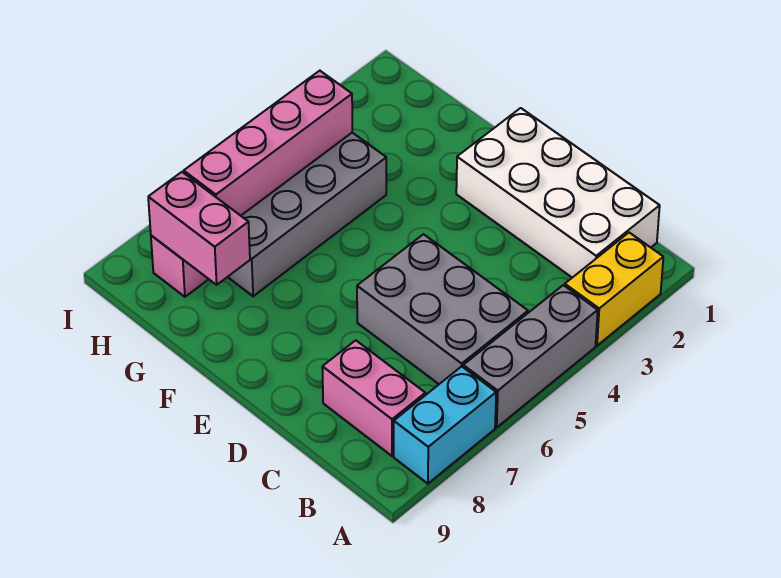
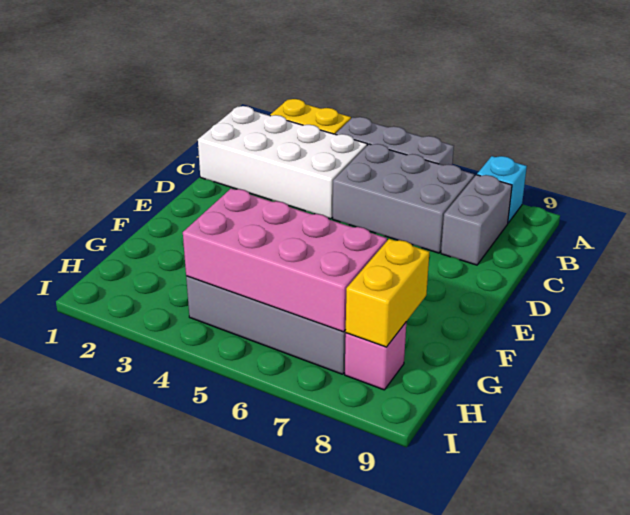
cyan brick A7:A8 level 1 -> cyan brick A8 level 1
white brick B1:E2 level 1 -> white brick B1:C4 level 1
grey brick B5:D6 level 1 -> grey brick B5:C7 level 1
pink brick B8:C8 level 1 -> grey brick B8:C8 level 1
pink brick G8:H8 level 2 -> yellow brick G8:H8 level 2
pink brick H4:H7 level 2 -> pink brick G4:H7 level 2

